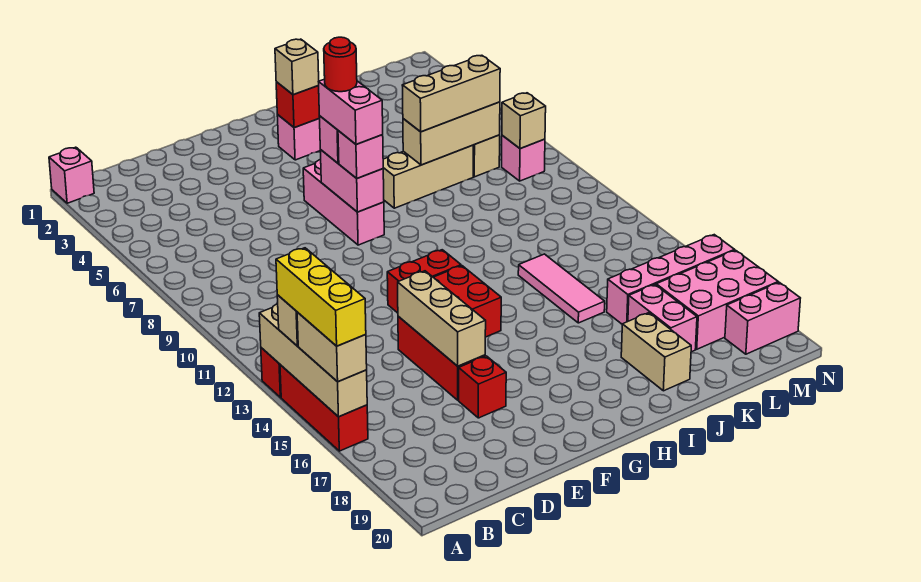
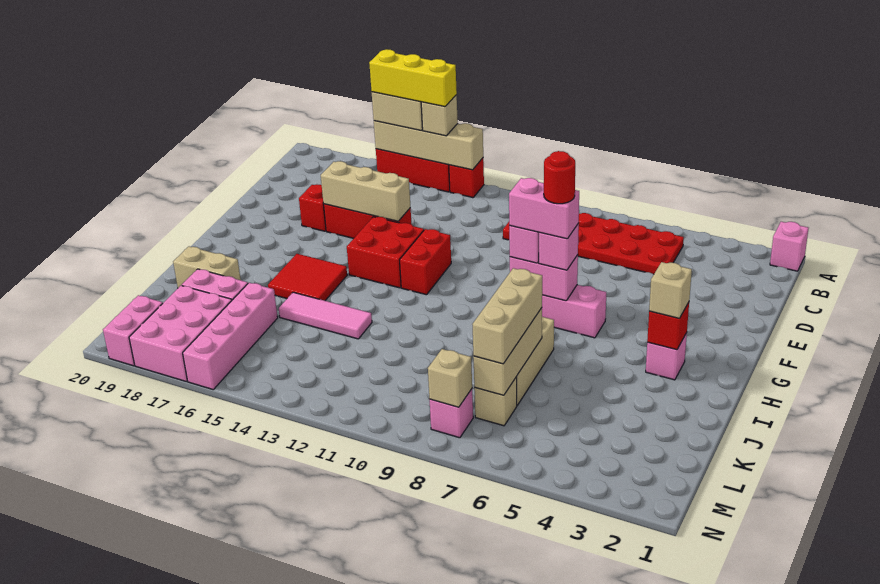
none -> red plate B5:C10 level 1
none -> red tile H15:I16 level 1

